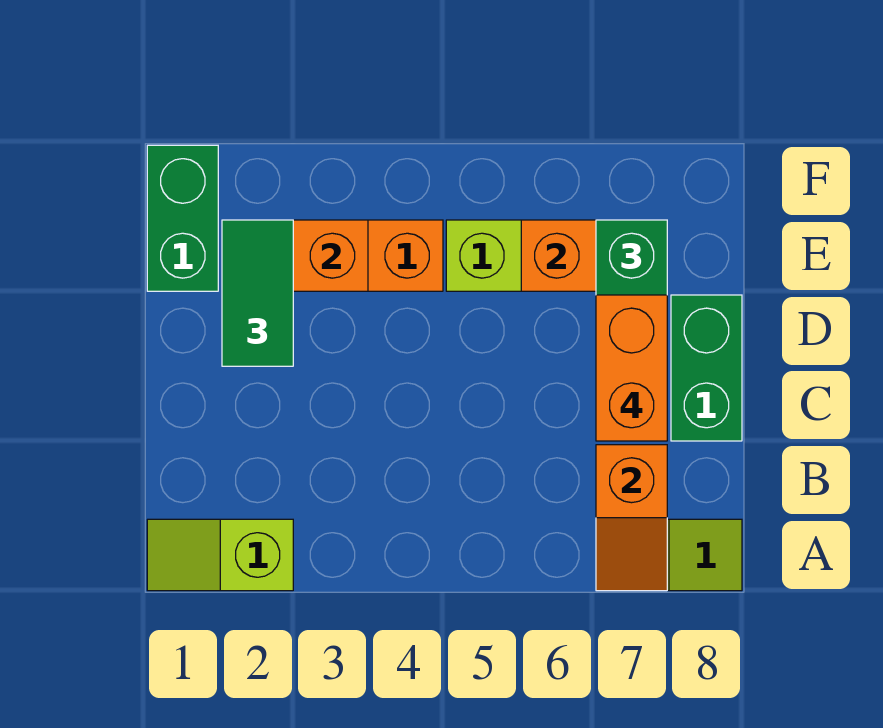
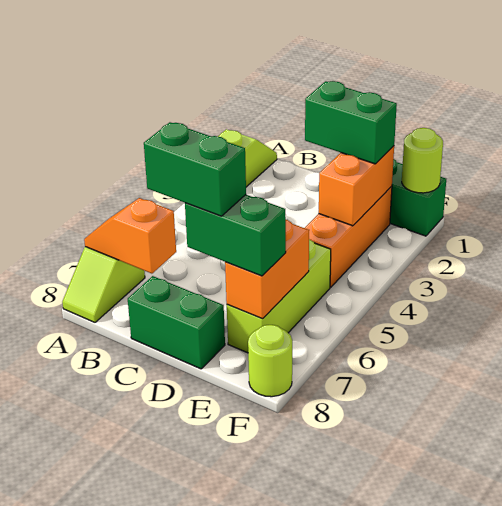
orange brick C7:D7 level 4 -> green brick C7:D7 level 4
green tile D2:E2 level 3 -> green brick D2:E2 level 3
none -> lime round brick F1 level 2
none -> lime round brick F8 level 1

